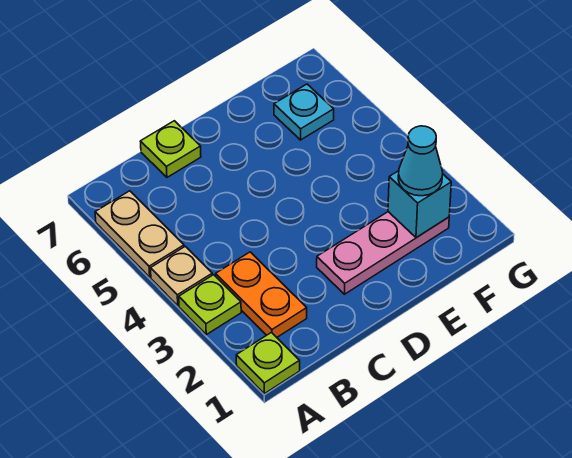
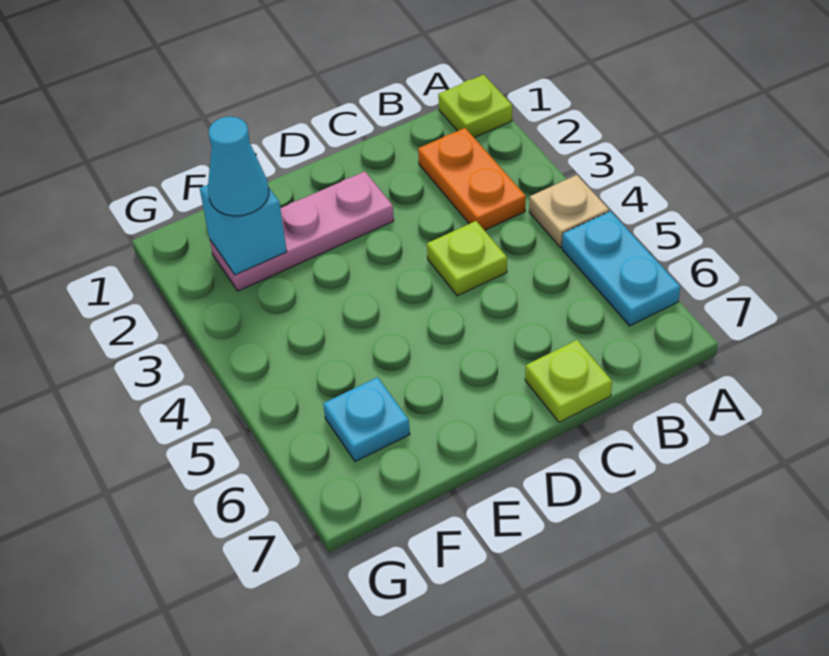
lime plate A3 level 1 -> lime plate C4 level 1
tan plate A5:A6 level 1 -> cyan plate A5:A6 level 1

